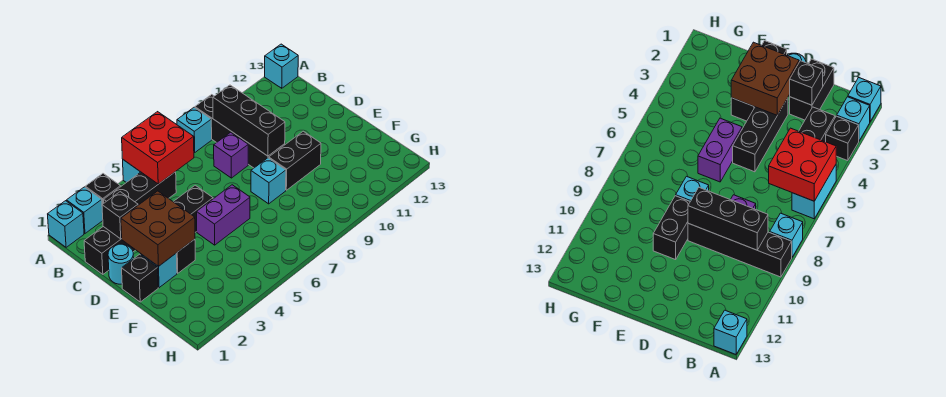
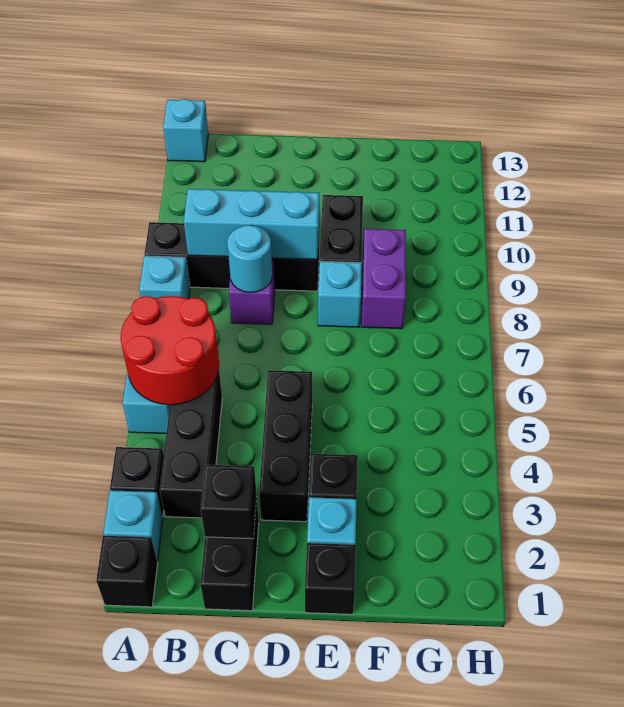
cyan brick A1 level 1 -> black brick A1 level 1
red brick A5:B6 level 2 -> red round brick A5:B6 level 2
black brick B9:D9 level 2 -> cyan brick B9:D9 level 2
cyan round brick D1 level 1 -> cyan round brick C8 level 2
brown brick D2:E3 level 2 -> none
purple brick E5:E6 level 1 -> purple brick F8:F9 level 1

